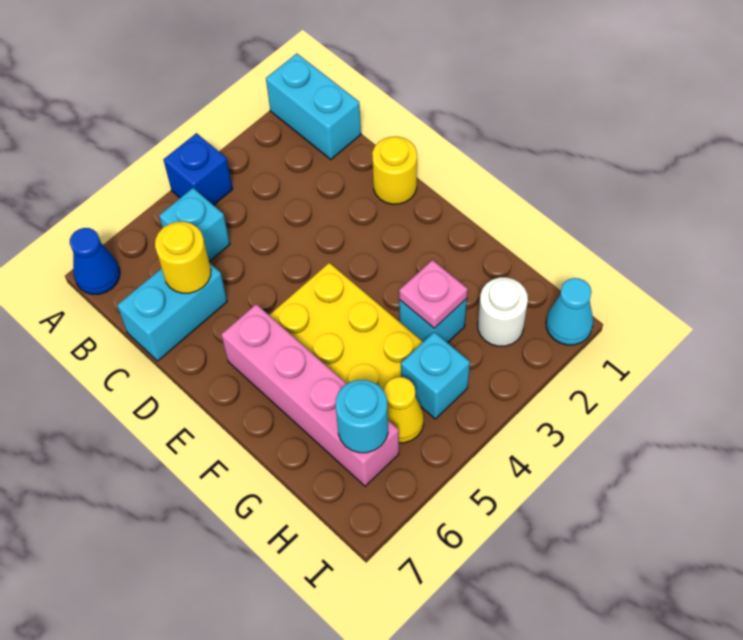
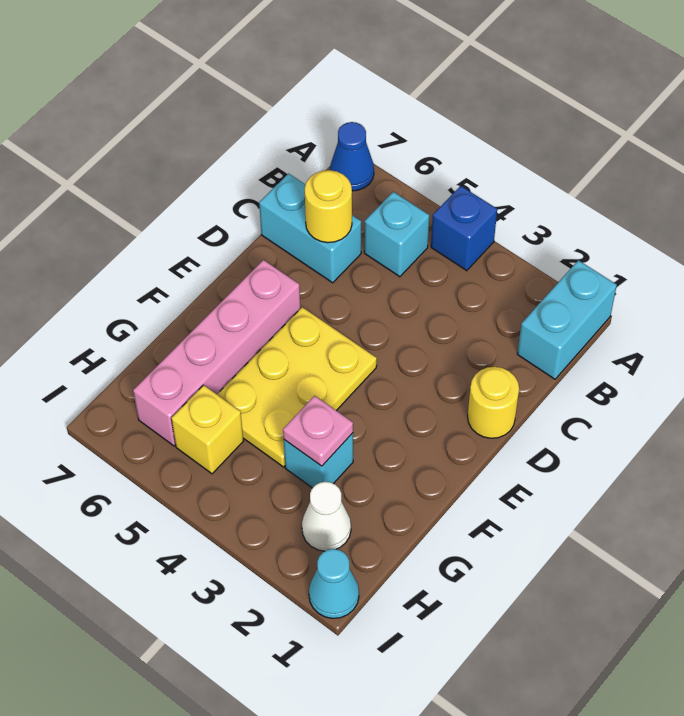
white round brick H2 level 1 -> white cone H2 level 1
cyan brick H4 level 1 -> none
yellow cone H5 level 1 -> yellow brick H5 level 1
cyan round brick H6 level 2 -> none

